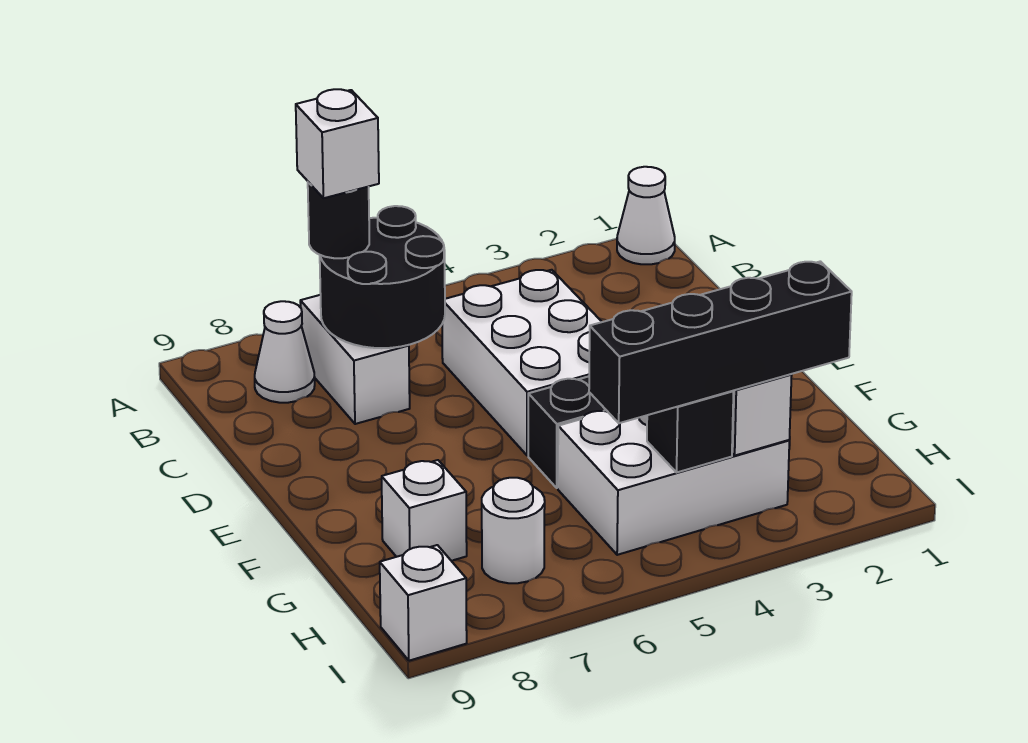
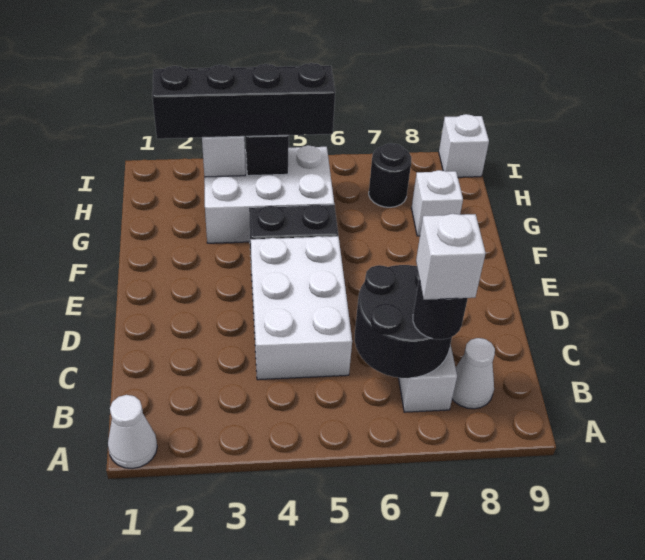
white round brick H7 level 1 -> black round brick H7 level 1

